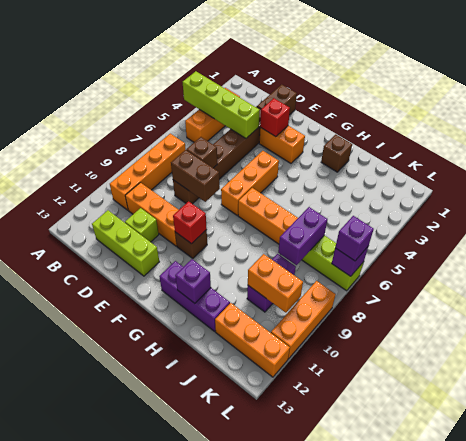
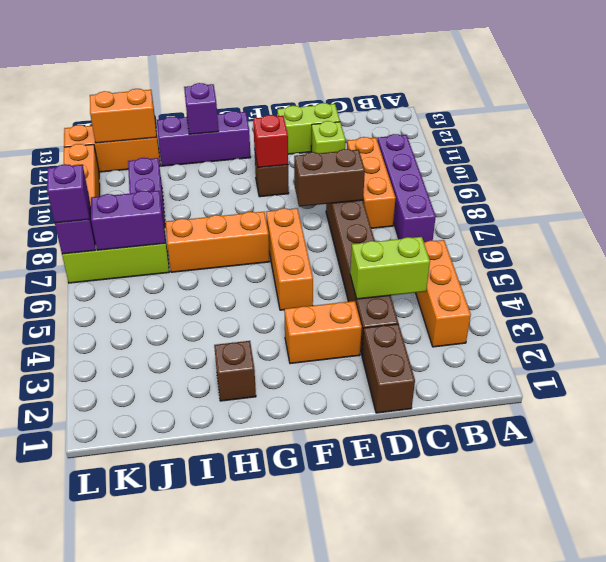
lime brick A4:D4 level 2 -> lime brick C4:D4 level 2
orange brick B7:B10 level 1 -> purple brick B7:B10 level 1
orange brick C10:E10 level 1 -> orange brick C8:C10 level 1
lime brick C12:E12 level 1 -> lime brick D12:E12 level 1
brown brick D7 level 2 -> none
red brick E3 level 2 -> none
purple brick J7:J8 level 2 -> purple brick J7:K7 level 2
orange brick J10:K10 level 2 -> orange brick J12:K12 level 2

